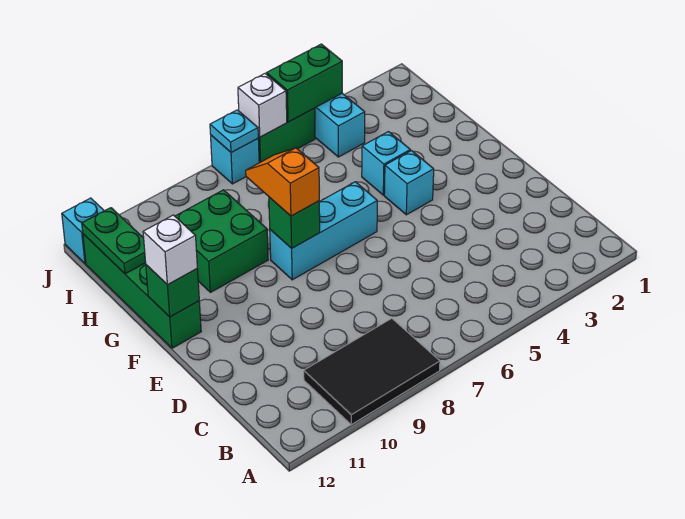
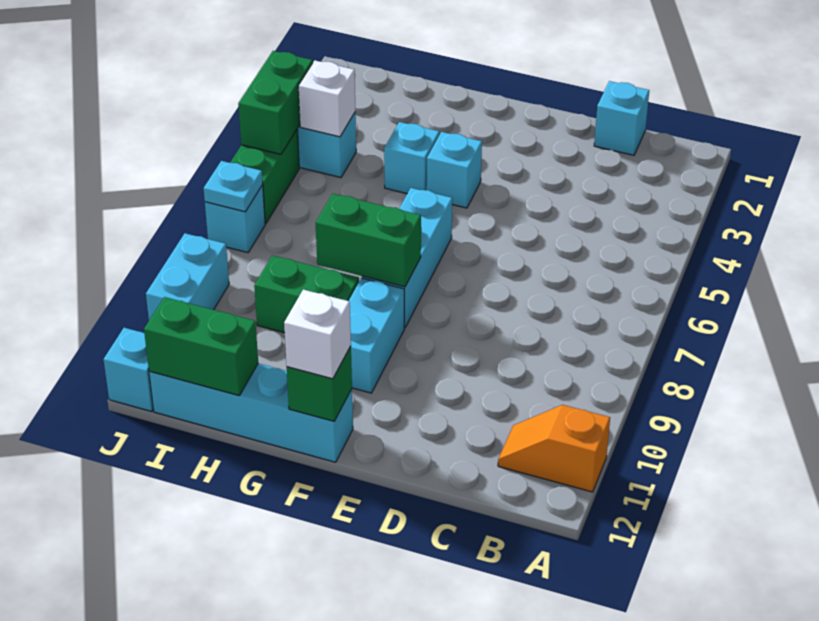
black tile A8:B10 level 1 -> none
none -> cyan brick C1 level 1
green brick F8 level 2 -> green brick F8:G8 level 2
orange slope F8:G8 level 3 top F -> orange slope A11:B11 level 1 top A
none -> cyan brick F9:F10 level 1
green brick F12:I12 level 1 -> cyan brick F12:I12 level 1
green brick G9:H10 level 1 -> green brick G9:H9 level 1
green plate H12:I12 level 2 -> green brick H12:I12 level 2
white brick J6 level 2 -> white brick I4 level 2
none -> cyan brick J9:J10 level 1

